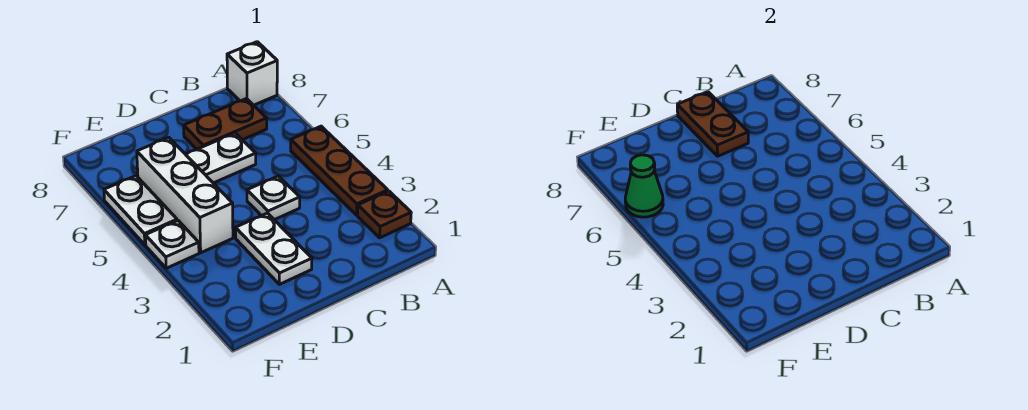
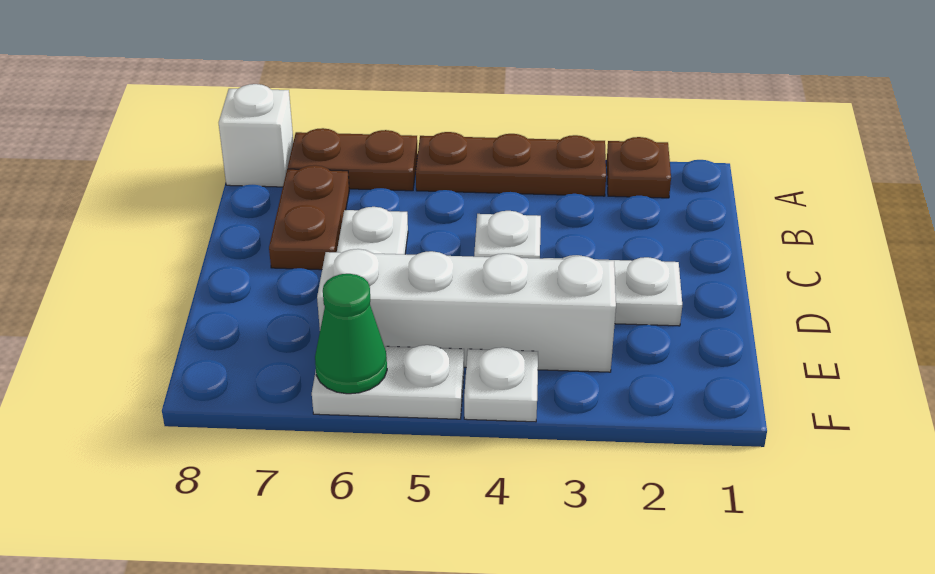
brown plate C7:C8 level 2 -> brown plate A6:A7 level 1
white brick E4:E6 level 1 -> white brick E3:E6 level 1

